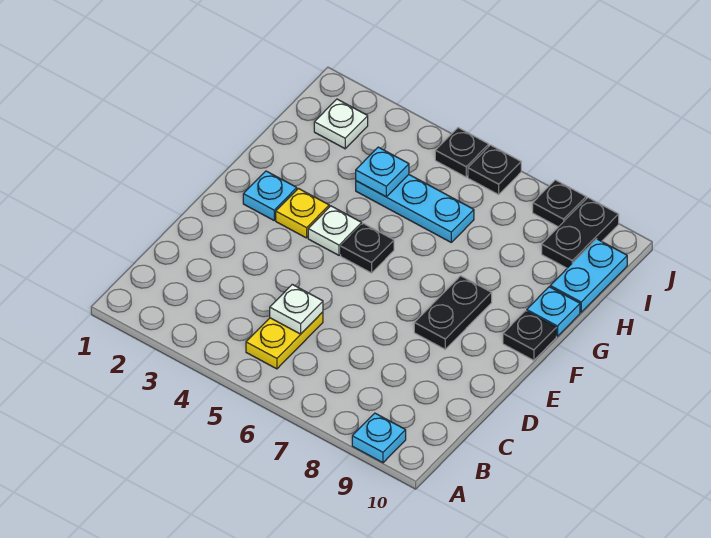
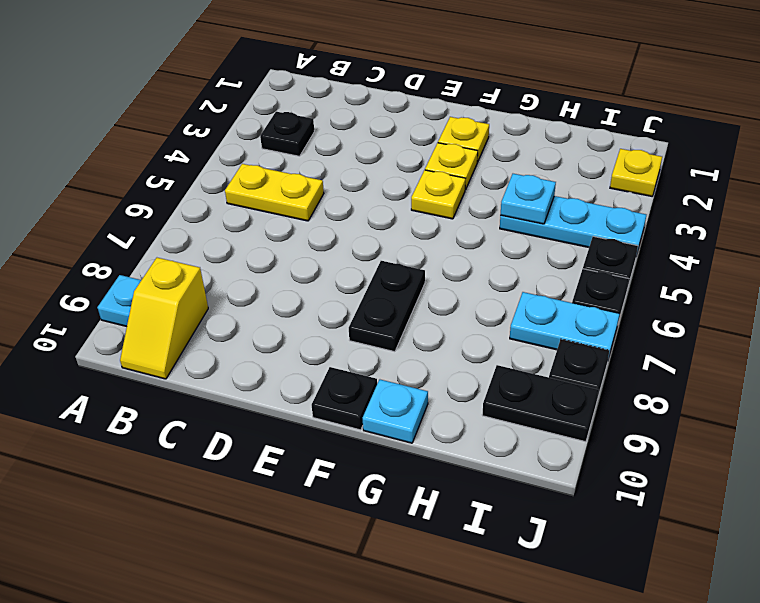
none -> yellow slope B9:B10 level 1 top 9
white plate C5 level 2 -> none
black plate E8:F8 level 1 -> black plate F7:F8 level 1
cyan plate F2 level 1 -> yellow plate F2 level 1
white plate F4 level 1 -> yellow plate F4 level 1
black plate F5 level 1 -> black plate B3 level 1
cyan plate H4:H6 level 1 -> cyan plate H4:J4 level 1
cyan plate H10:I10 level 1 -> cyan plate I7:J7 level 1
white plate I2 level 1 -> none
none -> yellow plate J2 level 1

